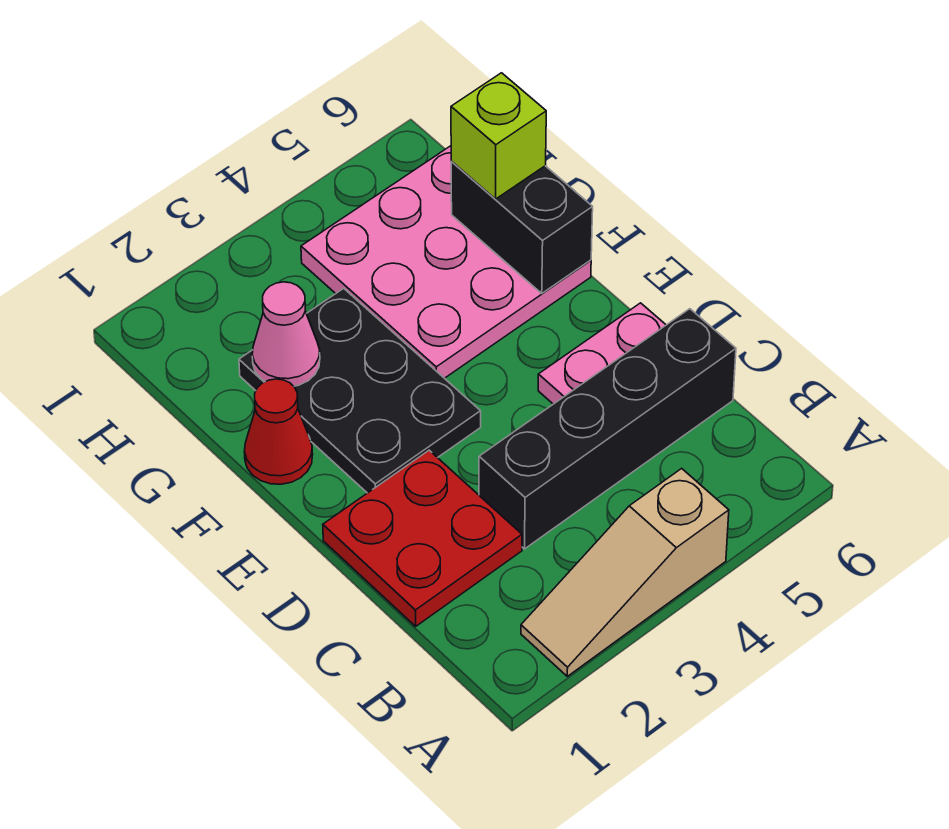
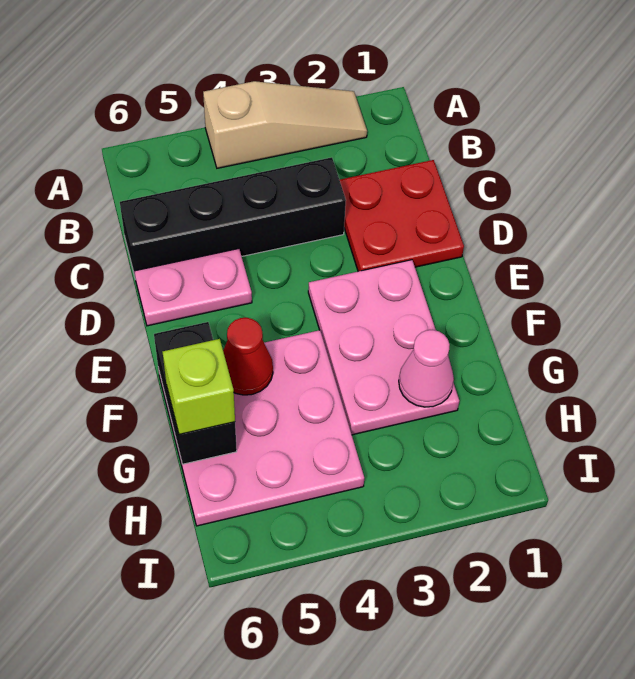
black plate E2:G3 level 1 -> pink plate E2:G3 level 1
red cone F1 level 1 -> red cone F5 level 2

